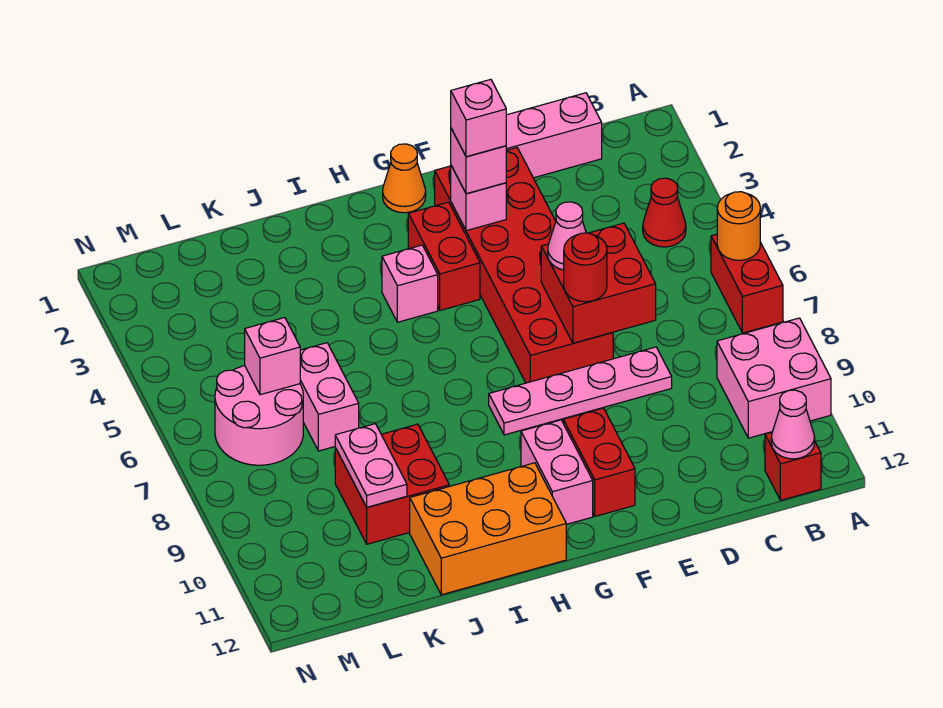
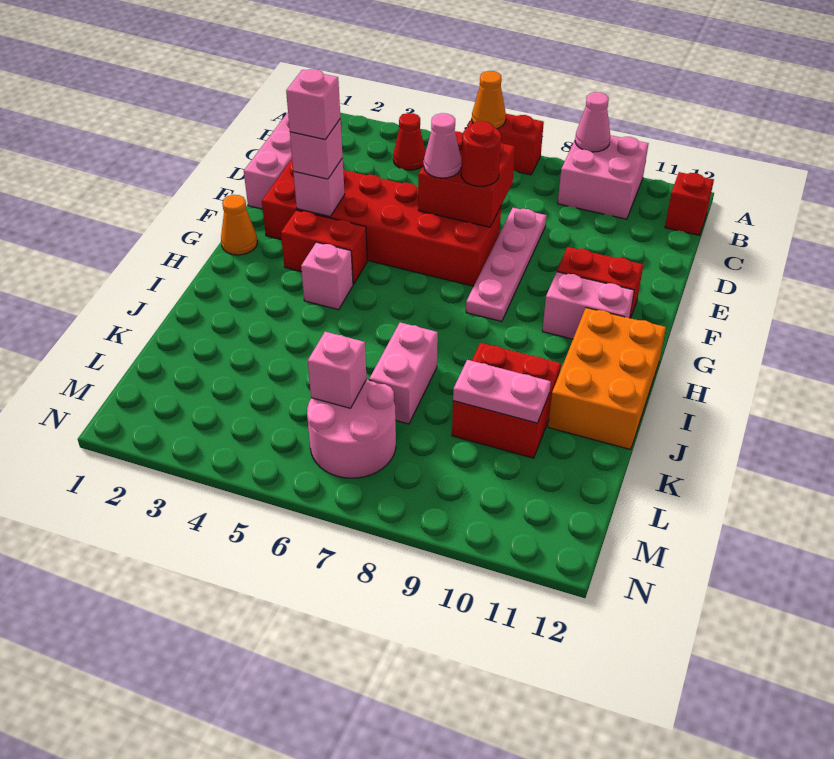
orange round brick A6 level 2 -> orange cone A6 level 2
pink cone B12 level 2 -> pink cone A9 level 2
pink brick K6:K7 level 1 -> pink brick J7:K7 level 1

